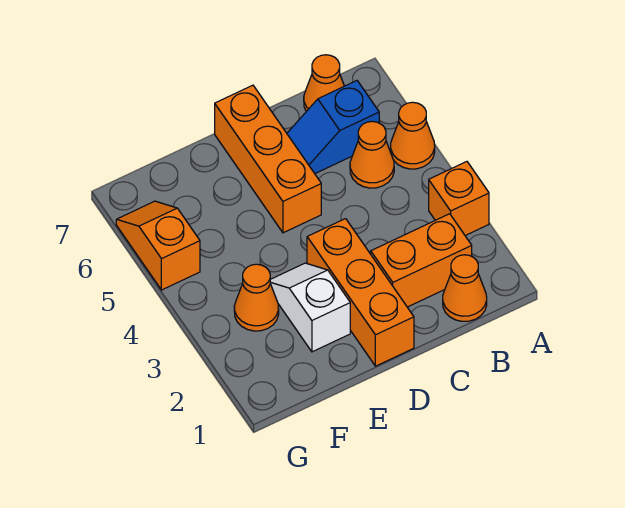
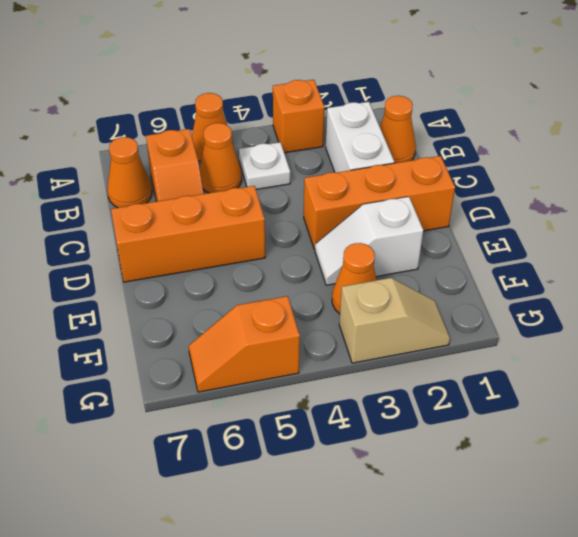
orange brick B2:C2 level 1 -> white brick B2:C2 level 1
none -> white plate B4 level 1
blue slope B6:C6 level 1 top B -> orange slope B6:C6 level 1 top B
none -> tan slope G2:G3 level 1 top 3

